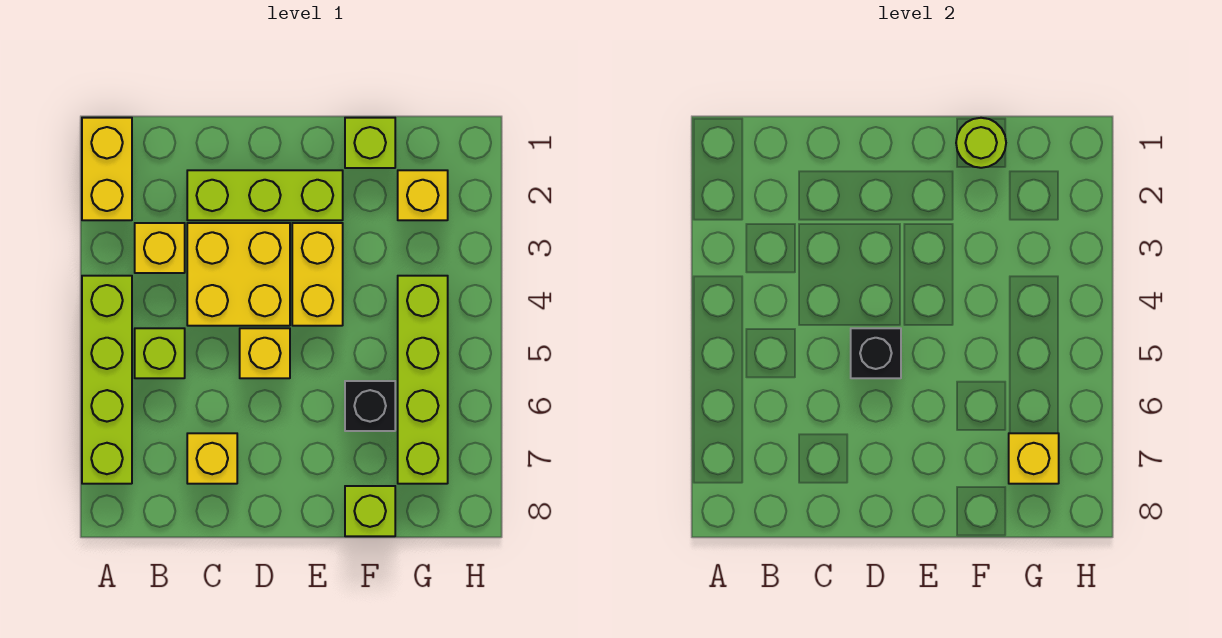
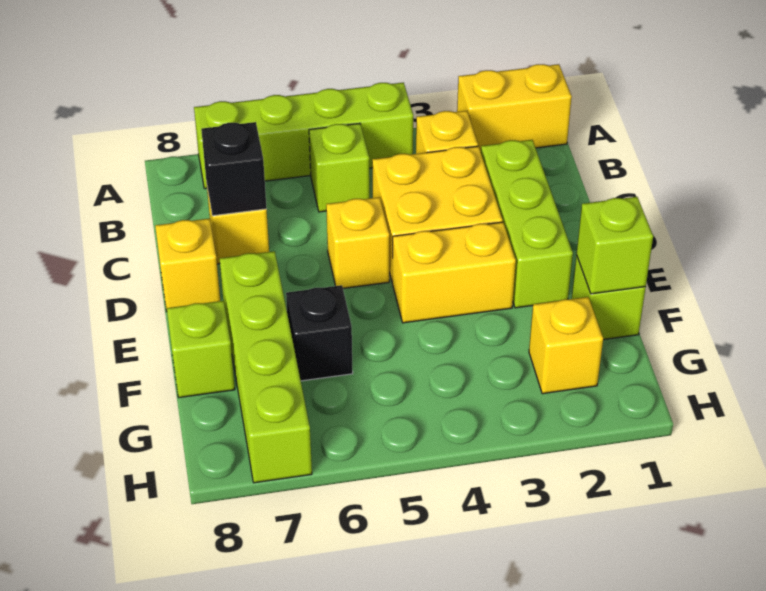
black brick D5 level 2 -> black brick C7 level 2
lime round brick F1 level 2 -> lime brick F1 level 2
lime brick G4:G7 level 1 -> lime brick E7:H7 level 1
yellow brick G7 level 2 -> yellow brick D8 level 1

